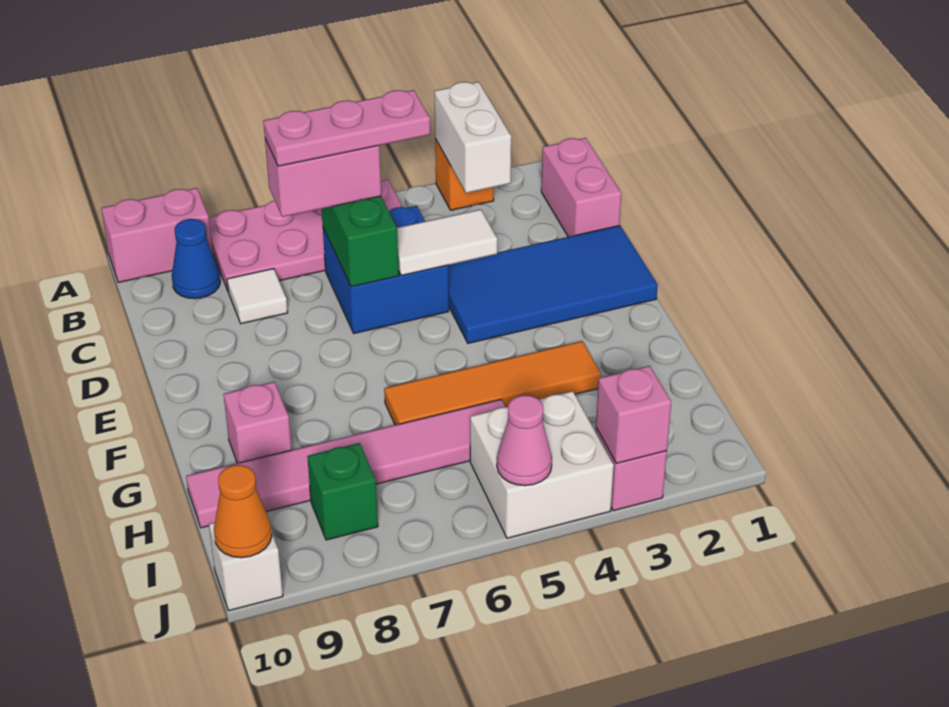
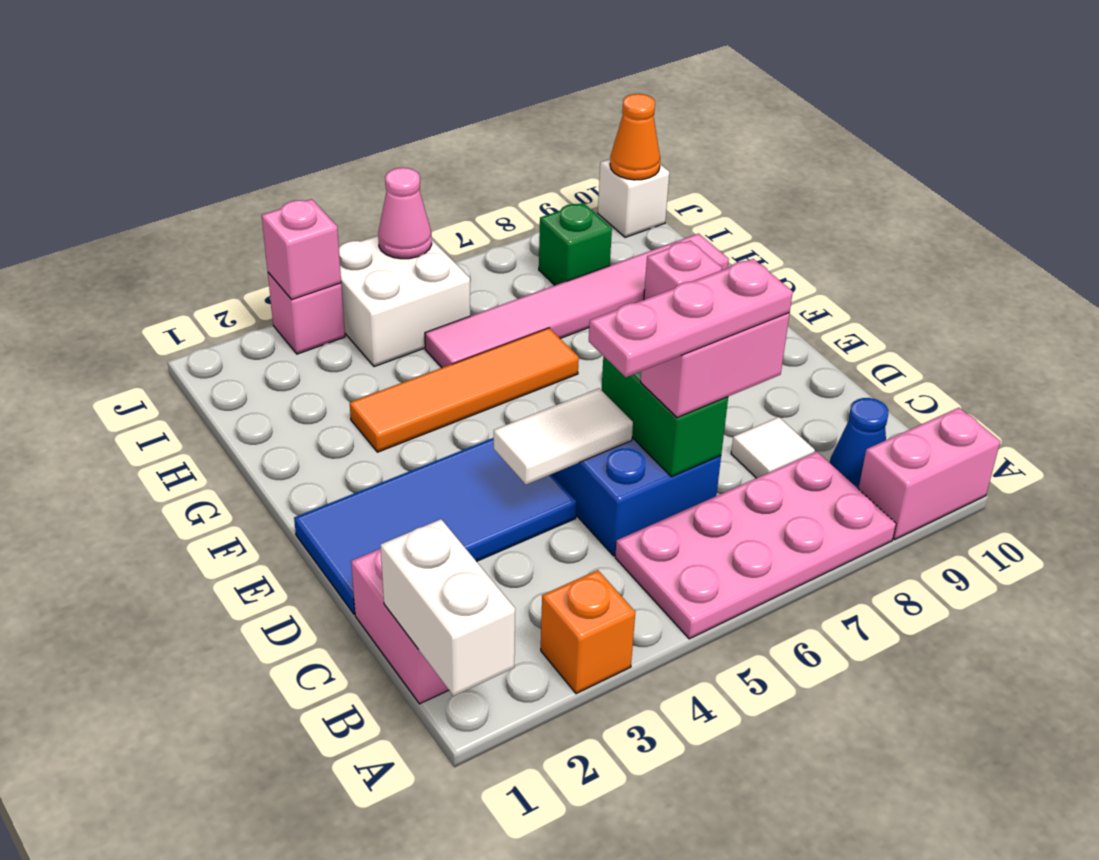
white brick A3:B3 level 2 -> white brick A1:B1 level 2

